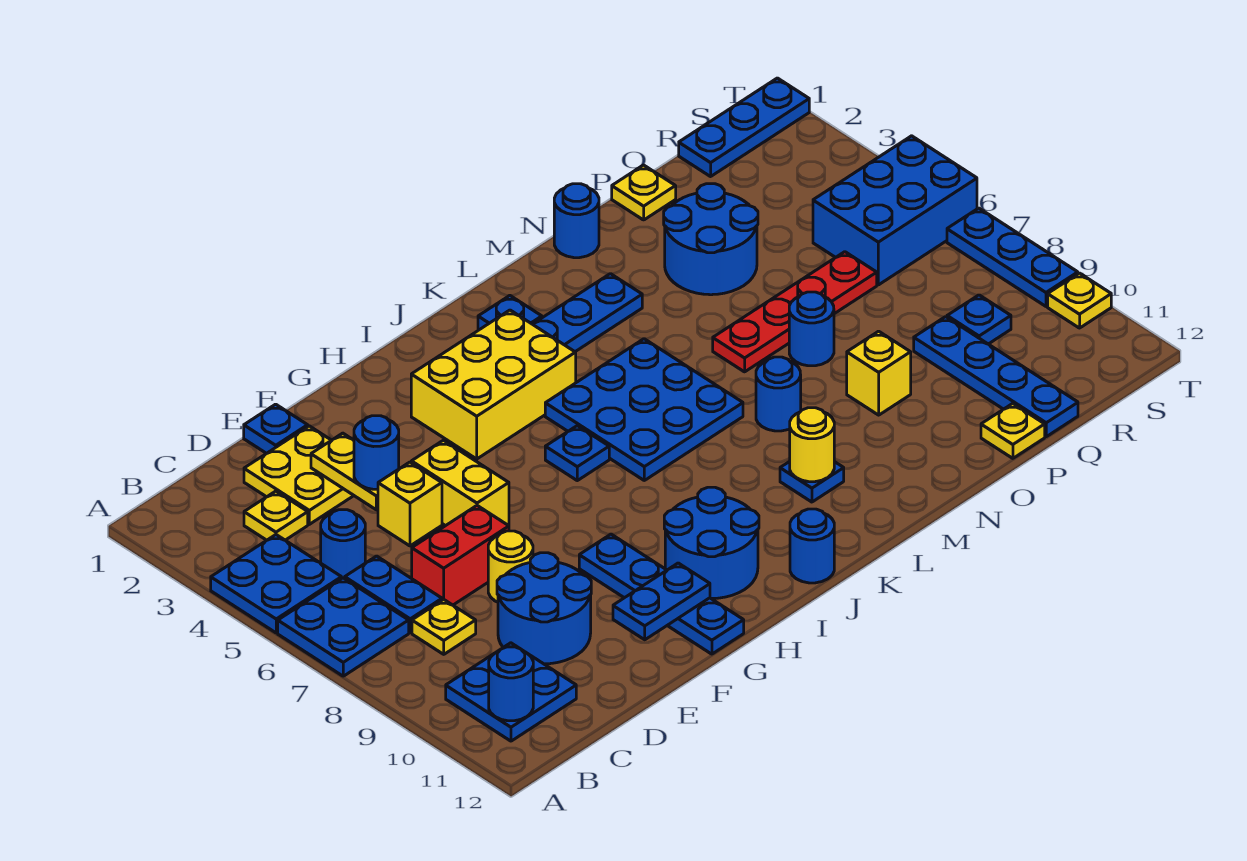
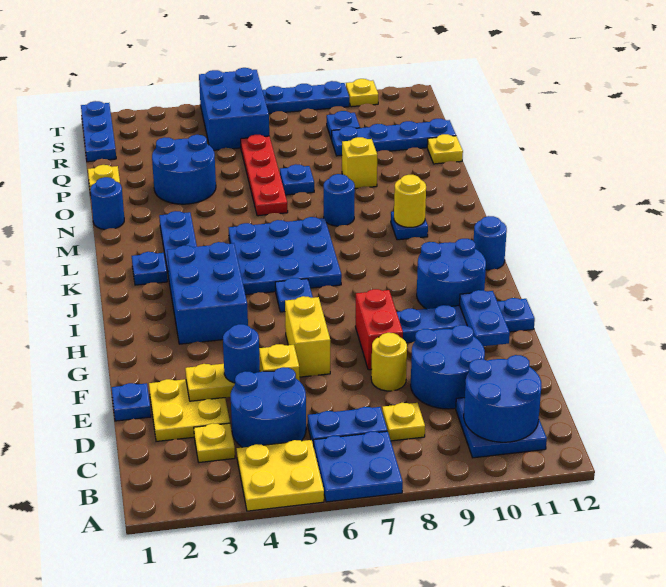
blue plate A4:B5 level 1 -> yellow plate A4:B5 level 1
blue round brick B11 level 2 -> blue round brick B10:C11 level 2
blue round brick C5 level 1 -> blue round brick C4:D5 level 1
red brick D7:E7 level 1 -> red brick F8:G8 level 1
yellow brick F5:F6 level 1 -> yellow brick F6:G6 level 1
yellow brick H3:J4 level 1 -> blue brick H3:J4 level 1
blue round brick O7 level 1 -> blue plate O7 level 1

